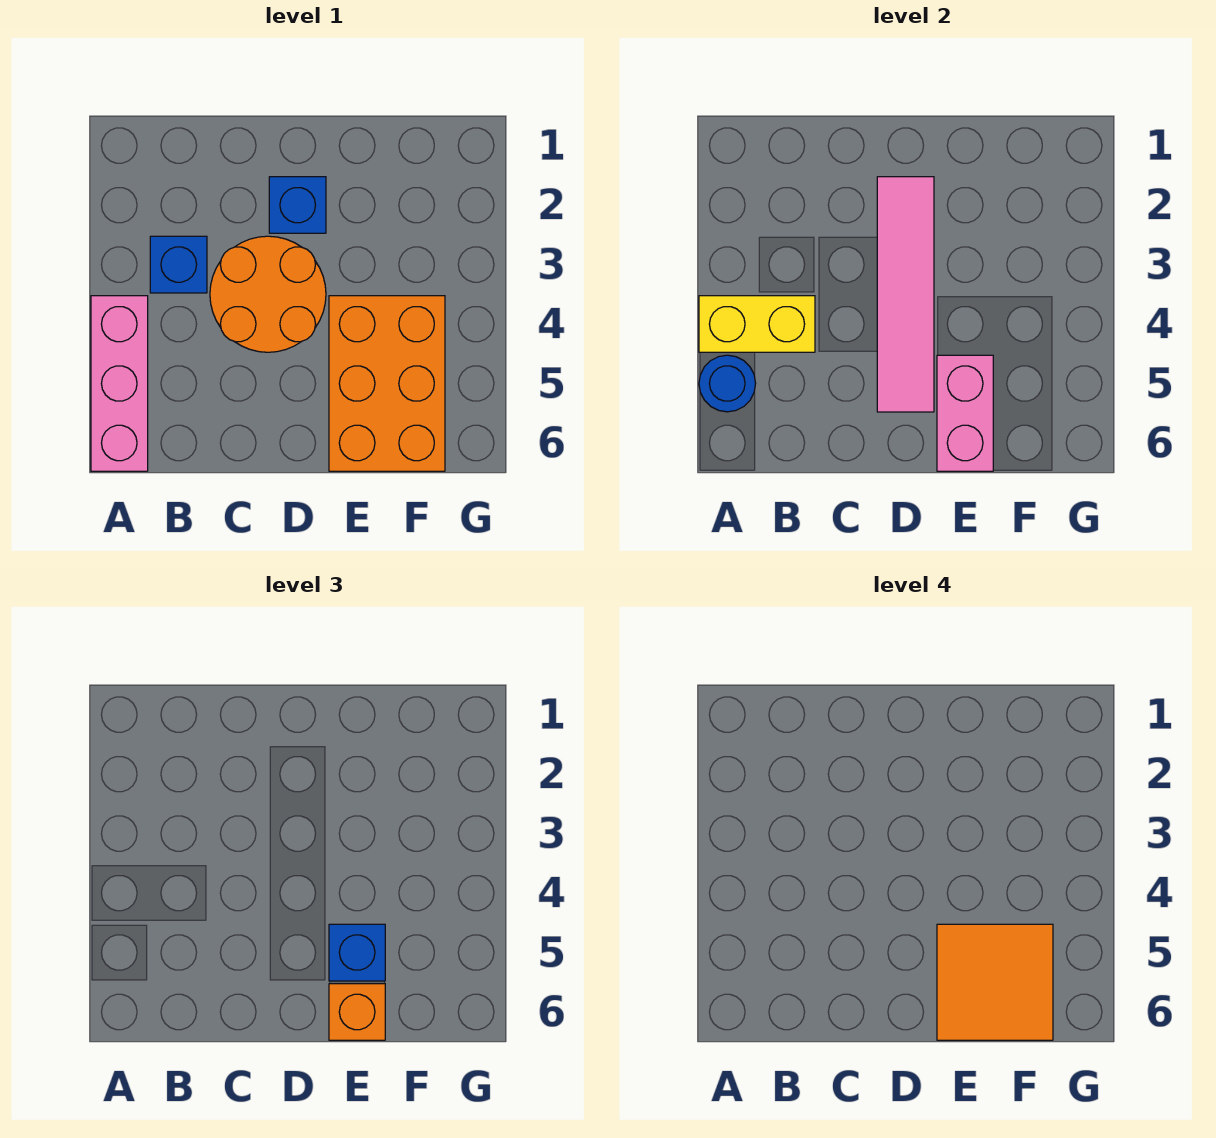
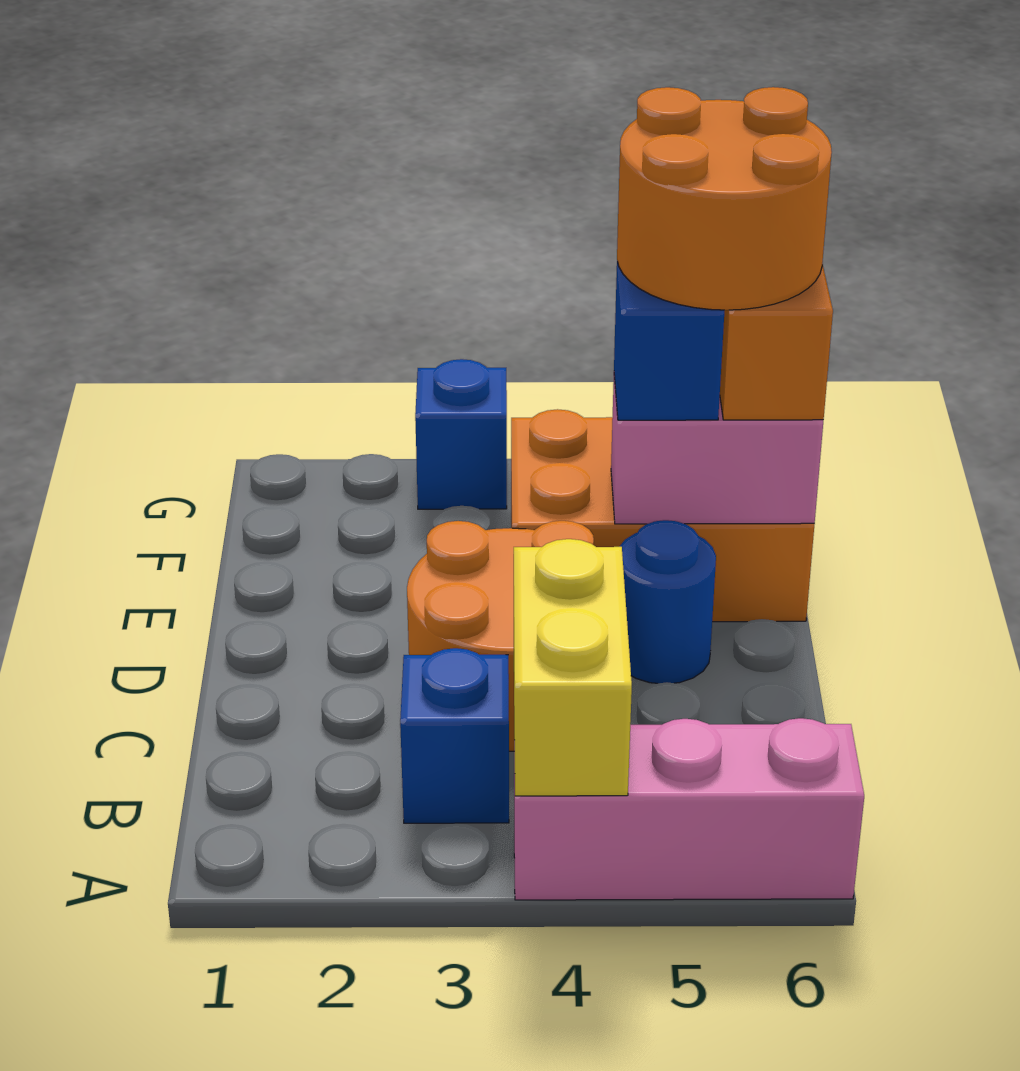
blue round brick A5 level 2 -> blue round brick D5 level 1
blue brick D2 level 1 -> blue brick G3 level 1
pink tile D2:D5 level 2 -> none
orange tile E5:F6 level 4 -> orange round brick E5:F6 level 4

